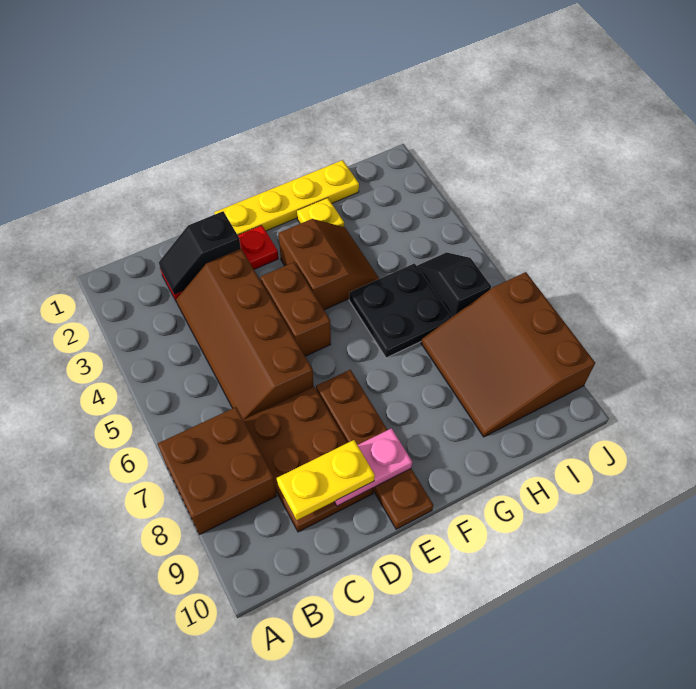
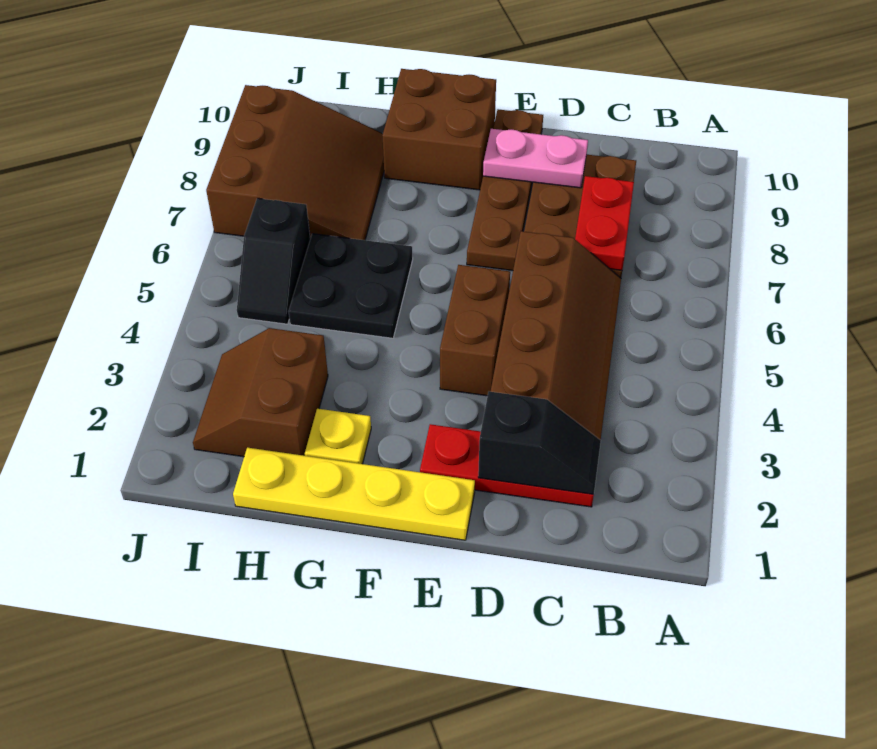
brown brick A7:B8 level 1 -> brown brick F9:G10 level 1
none -> red plate C7:C8 level 2
yellow plate C9:D9 level 3 -> none
brown slope F3:G4 level 1 top F -> brown slope H2:I3 level 1 top H

